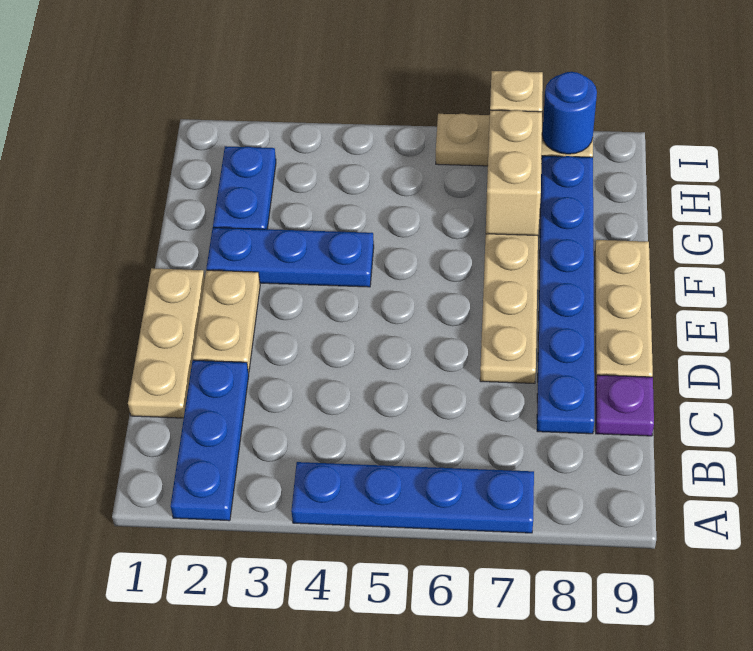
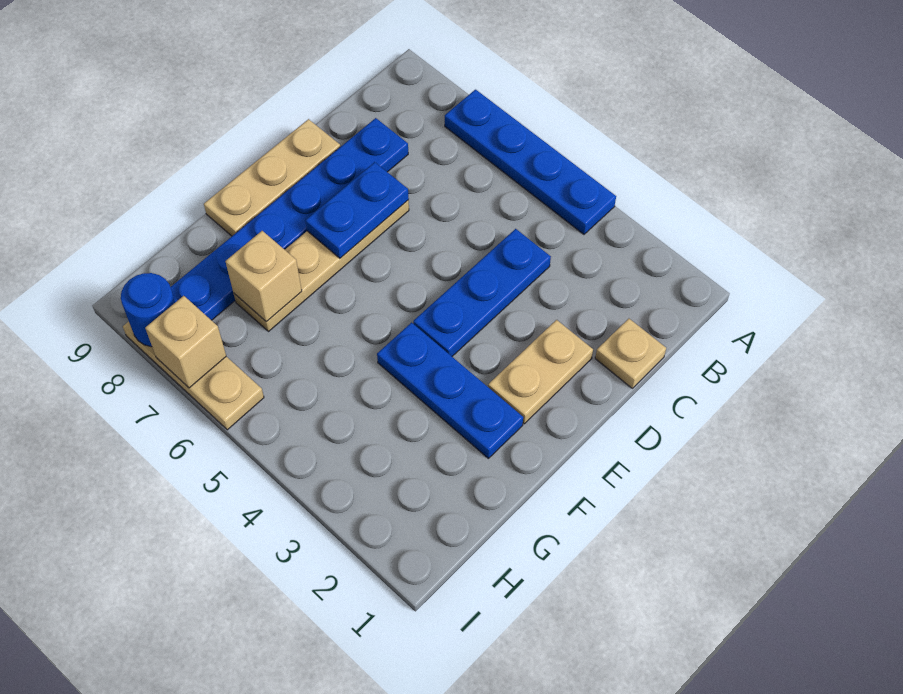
blue plate A2:C2 level 1 -> blue plate C4:E4 level 1
tan plate C1:E1 level 1 -> tan plate C1 level 1
purple plate C9 level 1 -> none
blue plate G2:H2 level 1 -> blue plate D7:E7 level 2
tan brick G7:H7 level 2 -> tan brick G7 level 2

